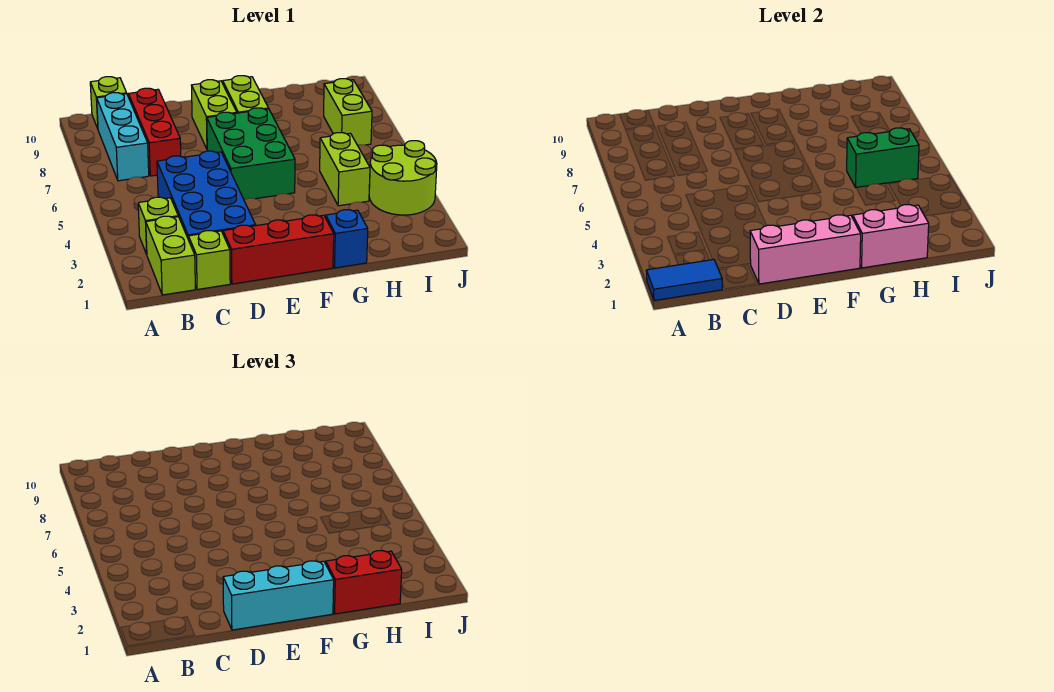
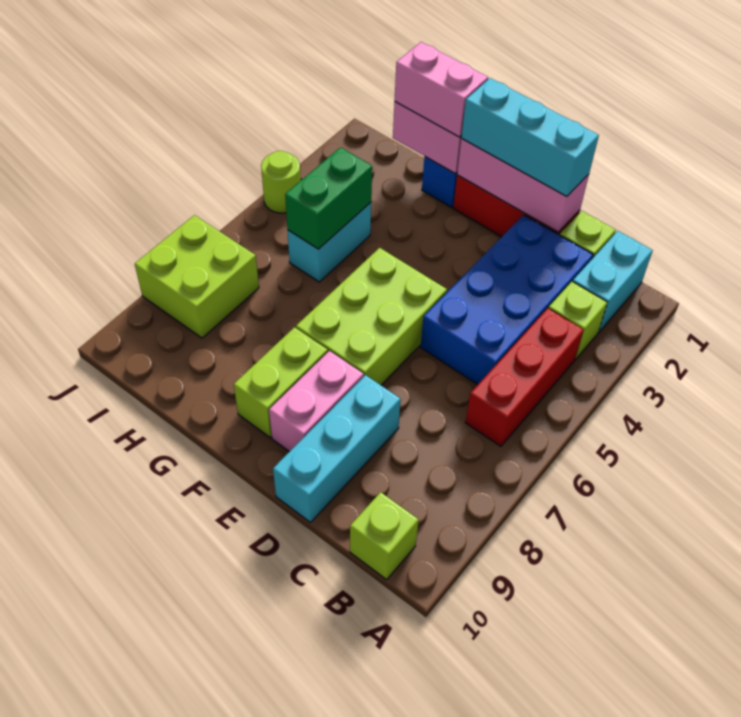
blue tile A1:B1 level 2 -> none
lime brick B1:B2 level 1 -> cyan brick B1:B2 level 1
cyan brick B7:B9 level 1 -> cyan brick D8:D10 level 1
red brick C7:C9 level 1 -> red brick B4:B6 level 1
green brick E5:F7 level 1 -> lime brick E5:F7 level 1
lime brick E8:E9 level 1 -> pink brick E8:E9 level 1
red brick G1:H1 level 3 -> pink brick G1:H1 level 3
lime brick H4:H5 level 1 -> cyan brick H4:H5 level 1
green brick H5:I5 level 2 -> green brick H4:H5 level 2
lime round brick I3:J4 level 1 -> lime round brick J4 level 1
lime brick I7:I8 level 1 -> lime brick I7:J8 level 1

